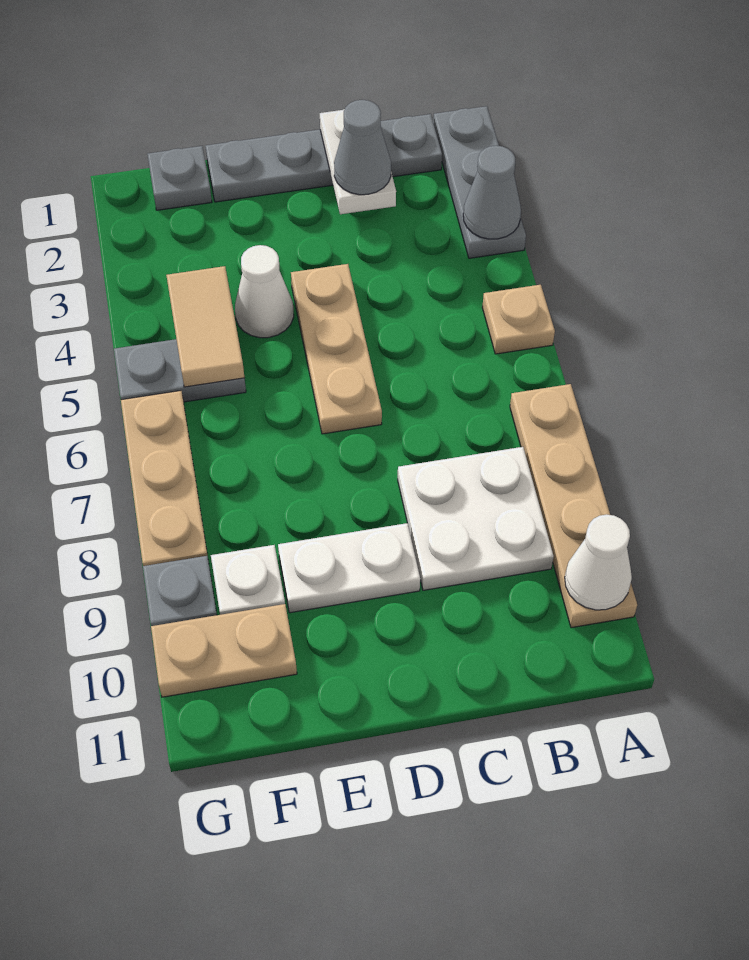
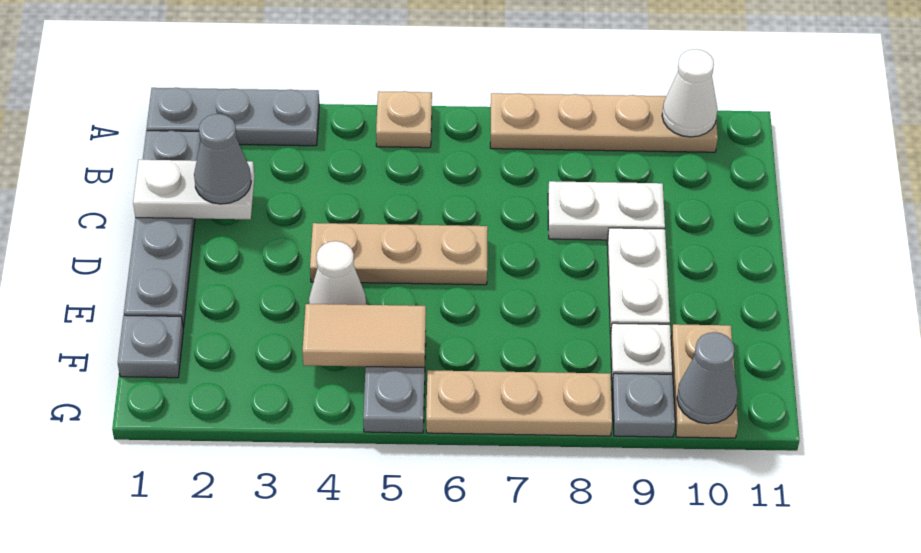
grey cone A3 level 2 -> grey cone G10 level 2
white plate B8:C9 level 1 -> white plate C8:C9 level 1

